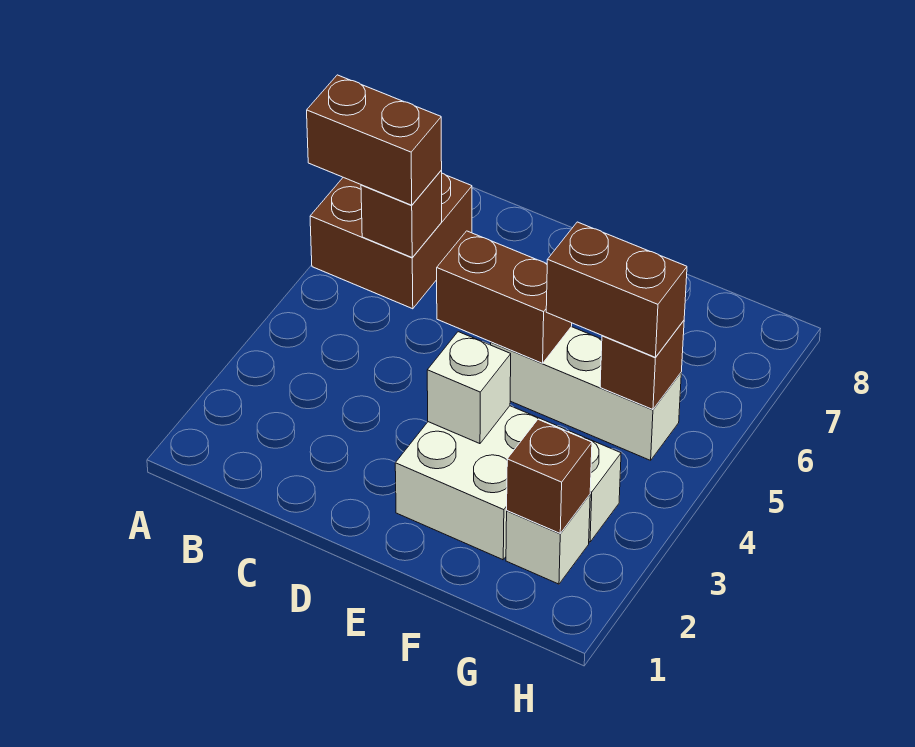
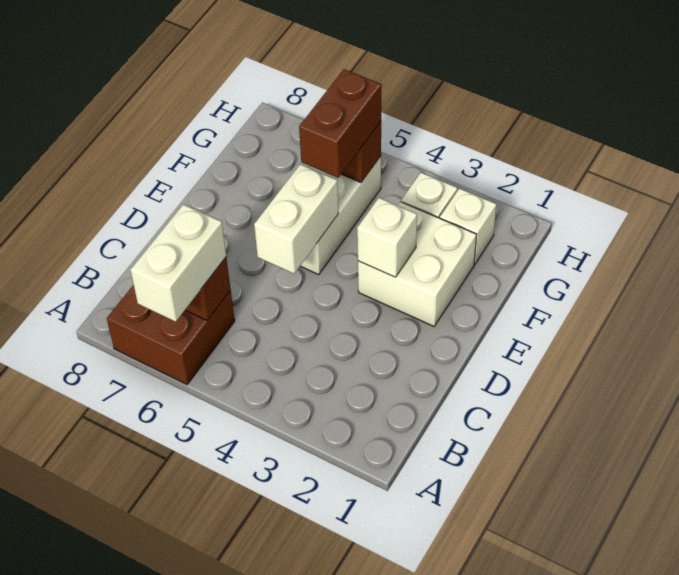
brown brick A6:B6 level 3 -> white brick A6:B6 level 3
brown brick D5:E5 level 2 -> white brick D5:E5 level 2
brown brick G2 level 2 -> none

